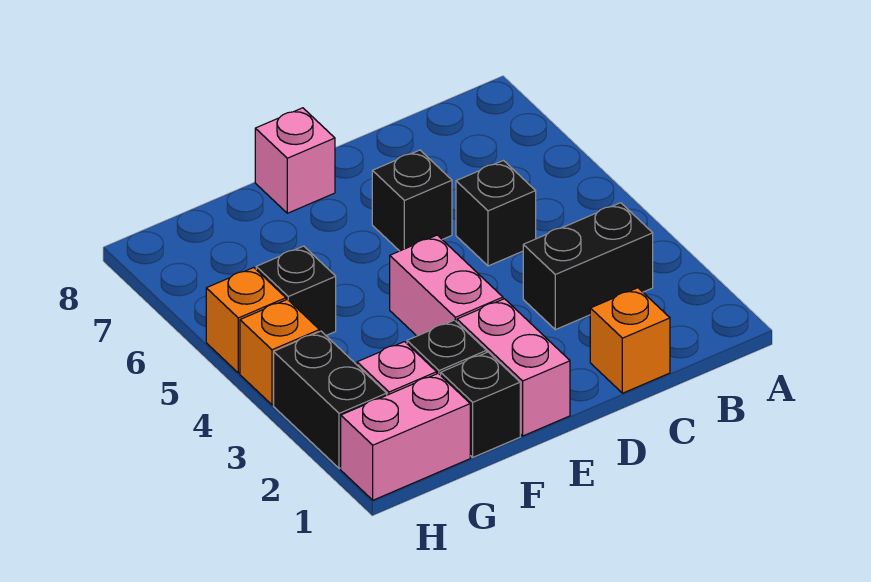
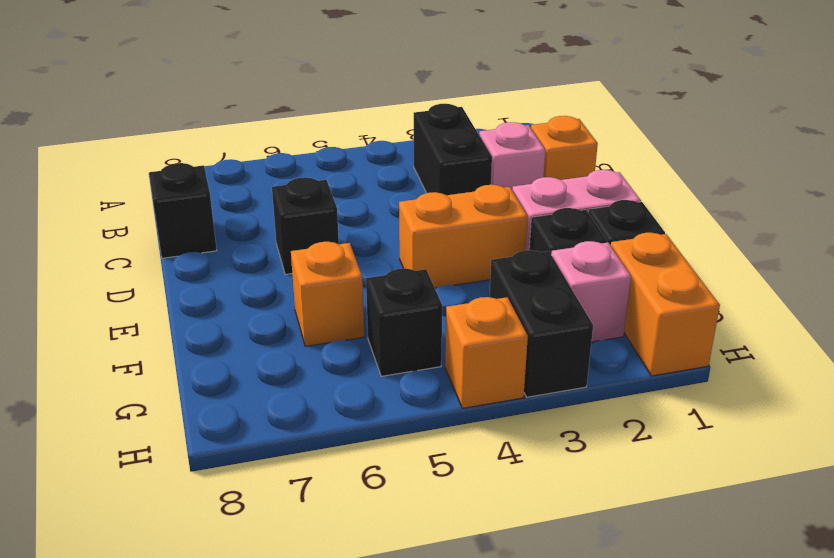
black brick C5 level 1 -> black brick C8 level 1
pink brick E3:E4 level 1 -> orange brick E3:E4 level 1
pink brick E8 level 1 -> pink brick C2 level 1
pink brick G1:H1 level 1 -> orange brick G1:H1 level 1
black brick H2:H3 level 1 -> black brick G3:H3 level 1
orange brick H5 level 1 -> orange brick F6 level 1

